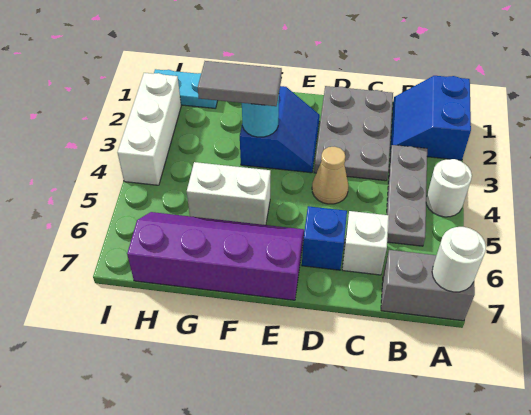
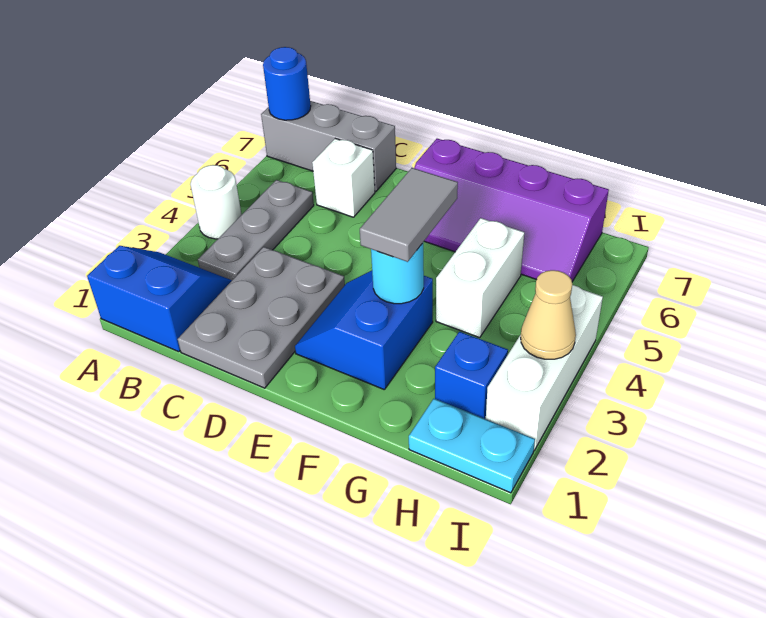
blue slope A1:B2 level 1 top A -> blue slope A1:B2 level 1 top 1
grey brick A7:B7 level 1 -> grey brick A7:C7 level 1
white round brick A7 level 2 -> blue round brick A7 level 2
tan cone D4 level 1 -> tan cone I3 level 2
blue brick D6 level 1 -> blue brick H2 level 1
grey tile F3:G3 level 3 -> grey tile F3:F4 level 3
white brick F5:G5 level 1 -> white brick G4:G5 level 1

